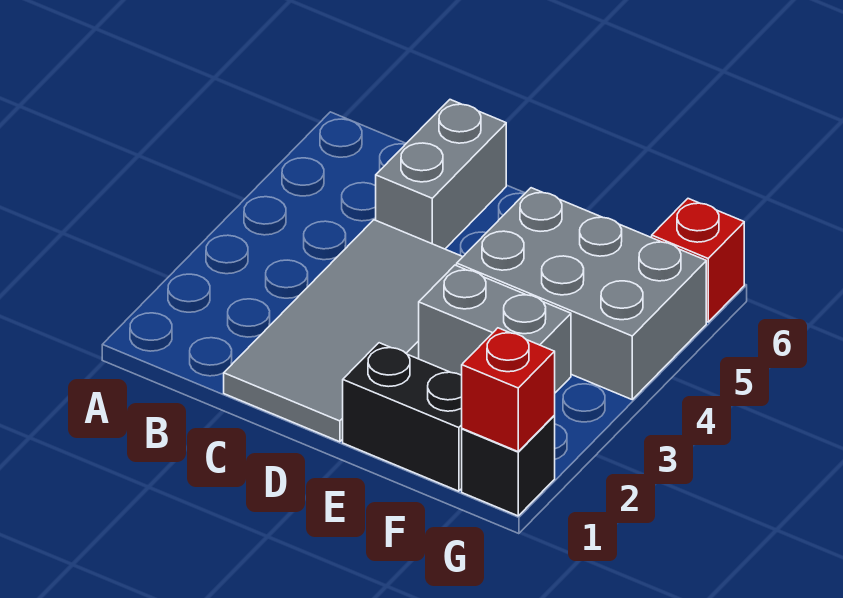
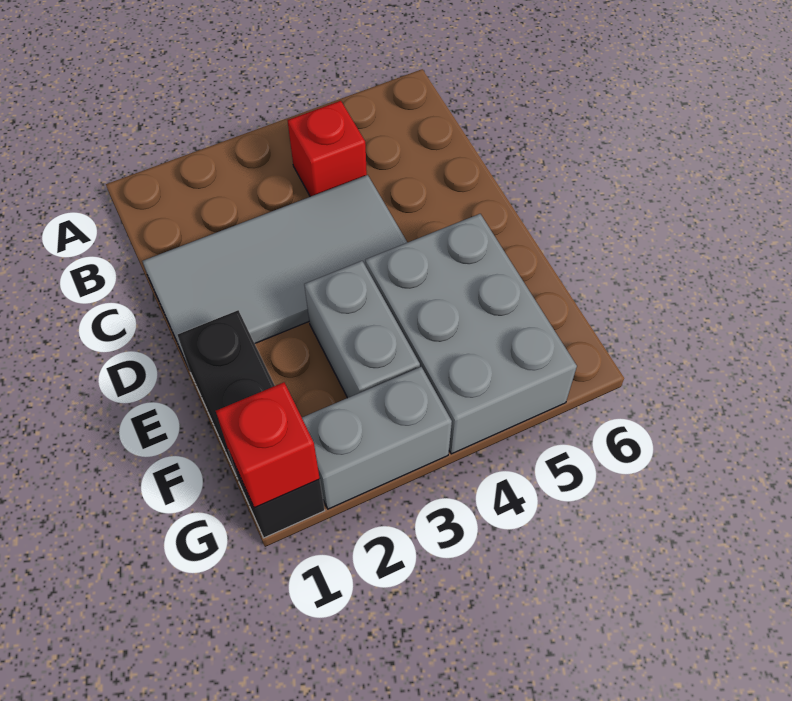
grey brick C5:C6 level 1 -> grey brick G2:G3 level 1
red brick G6 level 1 -> red brick B4 level 1

